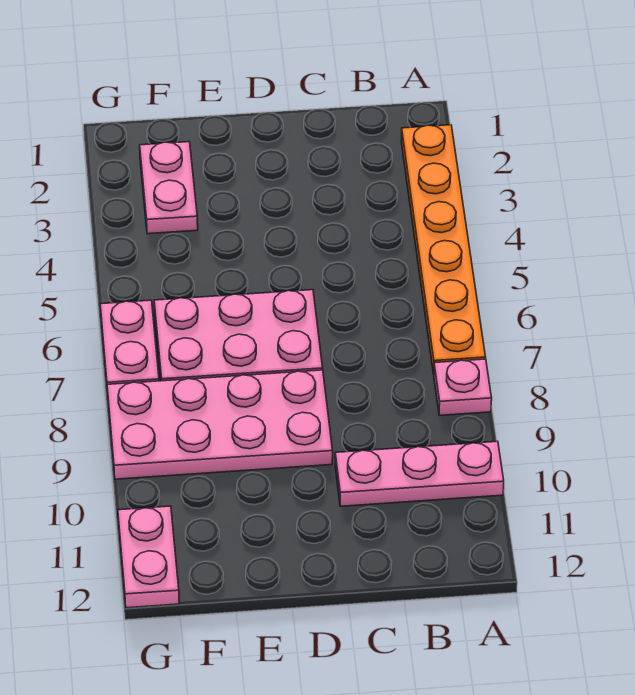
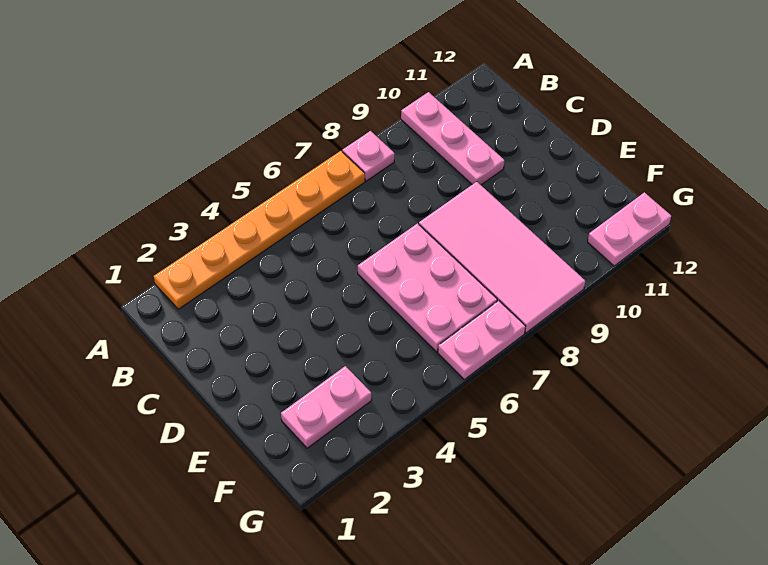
pink plate D8:G9 level 1 -> pink tile D8:G9 level 1

